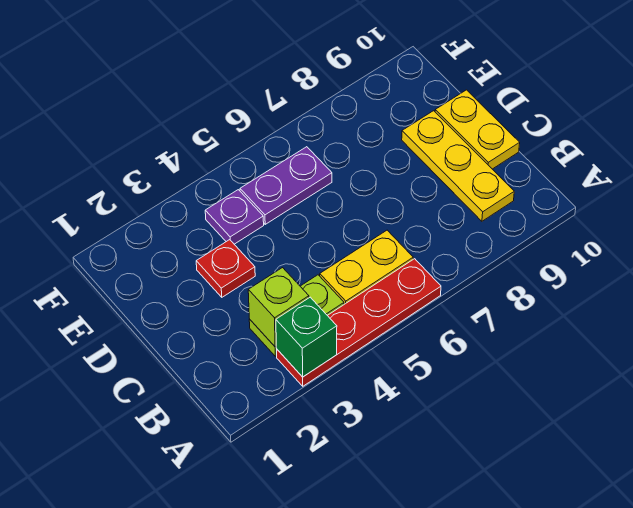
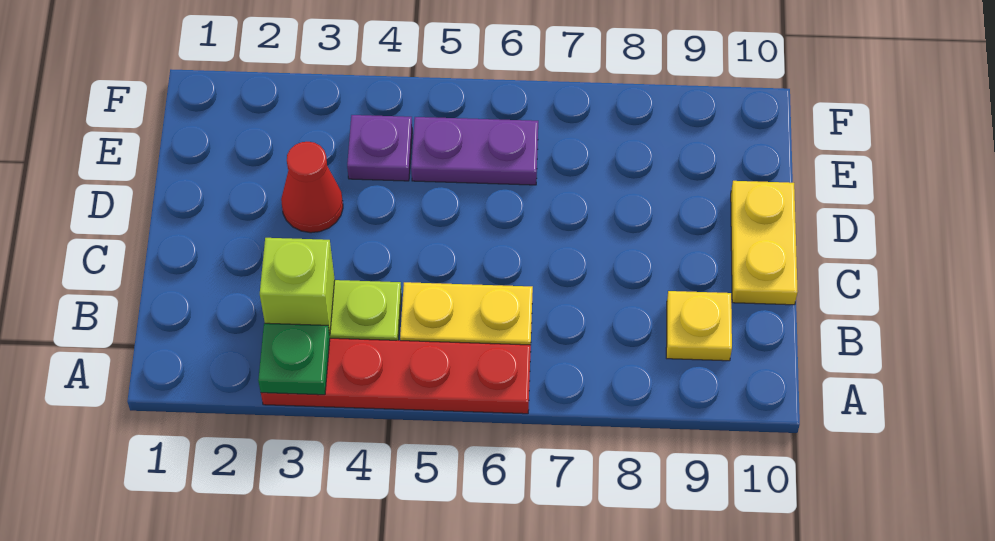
green brick A3 level 2 -> green plate A3 level 2
yellow plate B9:D9 level 1 -> yellow plate B9 level 1
red plate D3 level 1 -> red cone D3 level 1

